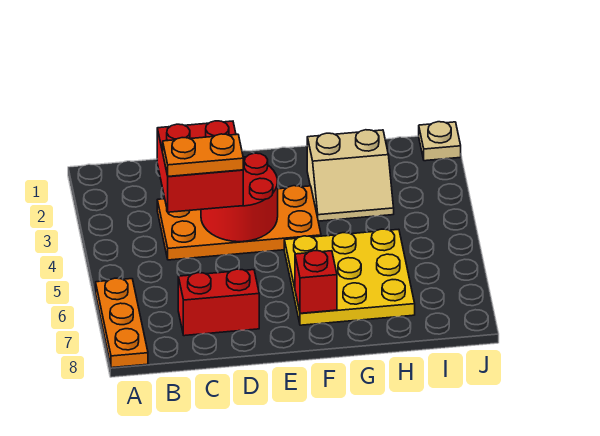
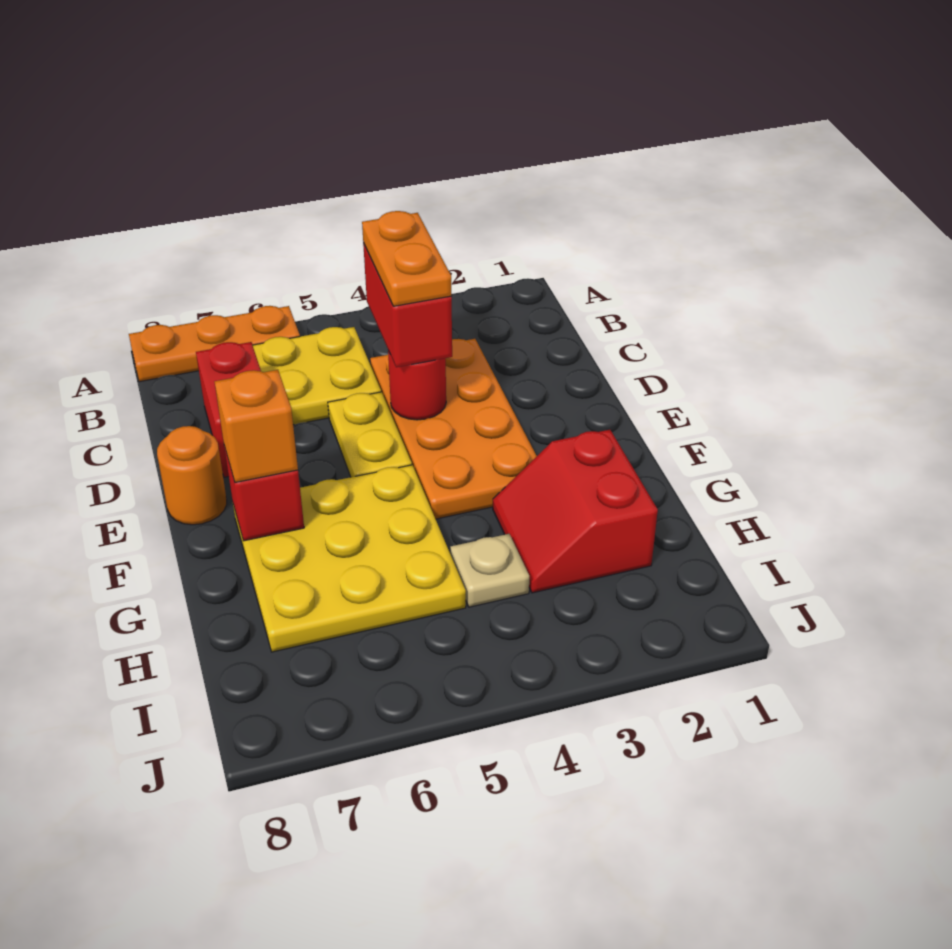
none -> yellow plate B5:C6 level 1
red brick C3:D4 level 3 -> red brick C4:D4 level 3
red round brick D3:E4 level 2 -> red round brick D4 level 2
none -> yellow plate D5:E5 level 1
none -> orange round brick E8 level 1
none -> orange brick F7 level 3
tan slope G2:H3 level 1 top 2 -> red slope G2:H3 level 1 top 2
tan plate J1 level 1 -> tan plate H4 level 1

